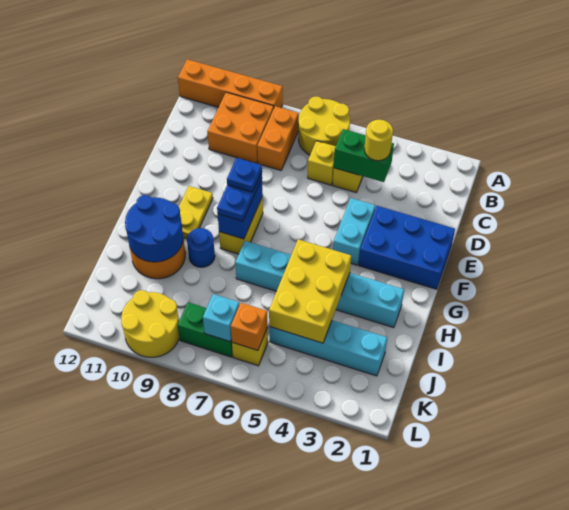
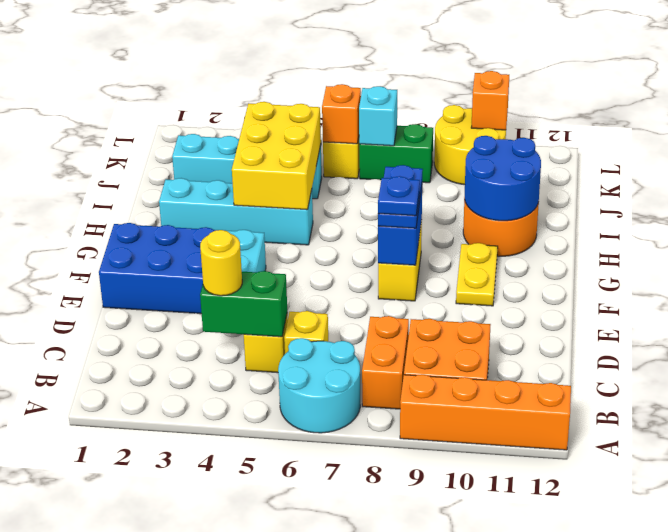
yellow round brick A6:B7 level 1 -> cyan round brick A6:B7 level 1
cyan brick H2:H7 level 1 -> cyan brick H2:H5 level 1
blue round brick H9 level 1 -> none
none -> orange brick L10 level 2

